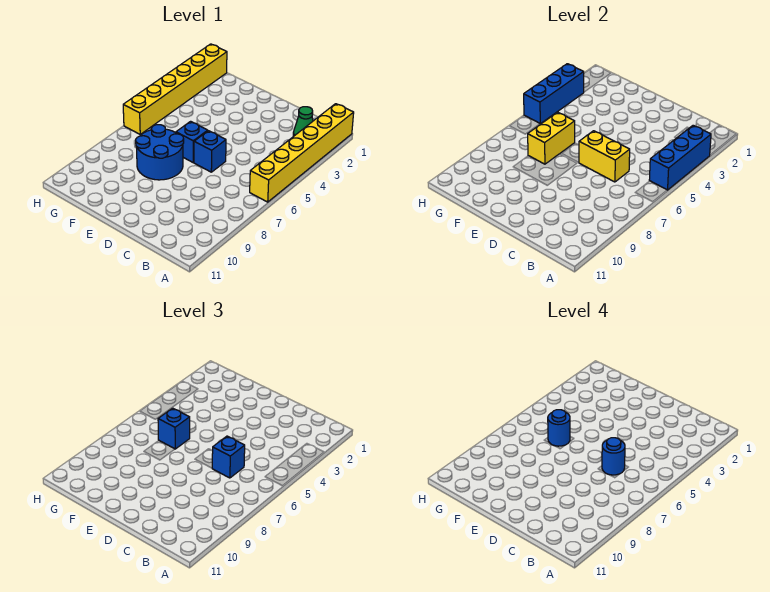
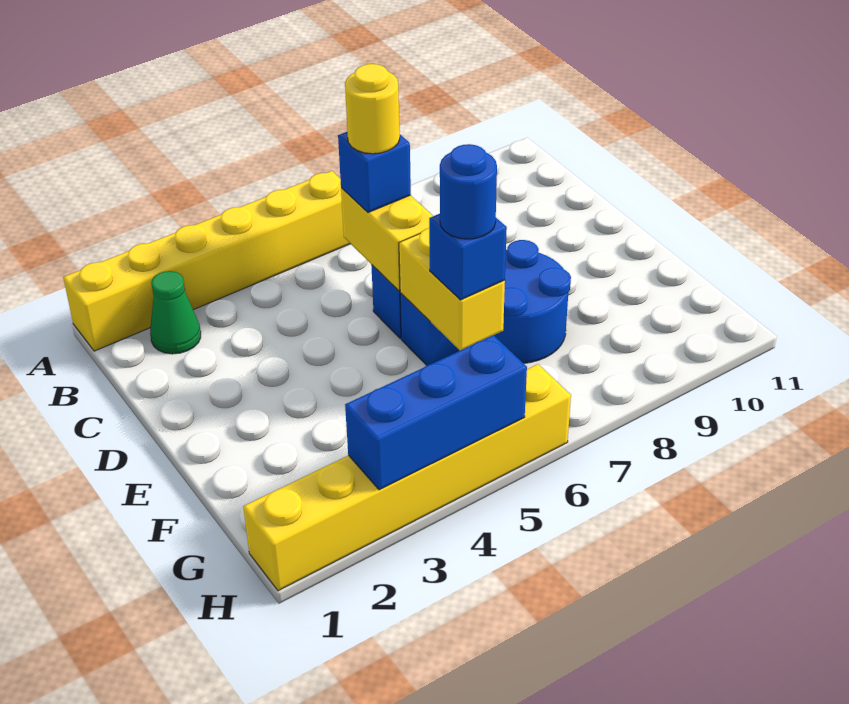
blue brick A3:A5 level 2 -> none
blue round brick C6 level 4 -> yellow round brick C6 level 4
yellow brick F6:F7 level 2 -> yellow brick E6:F6 level 2

